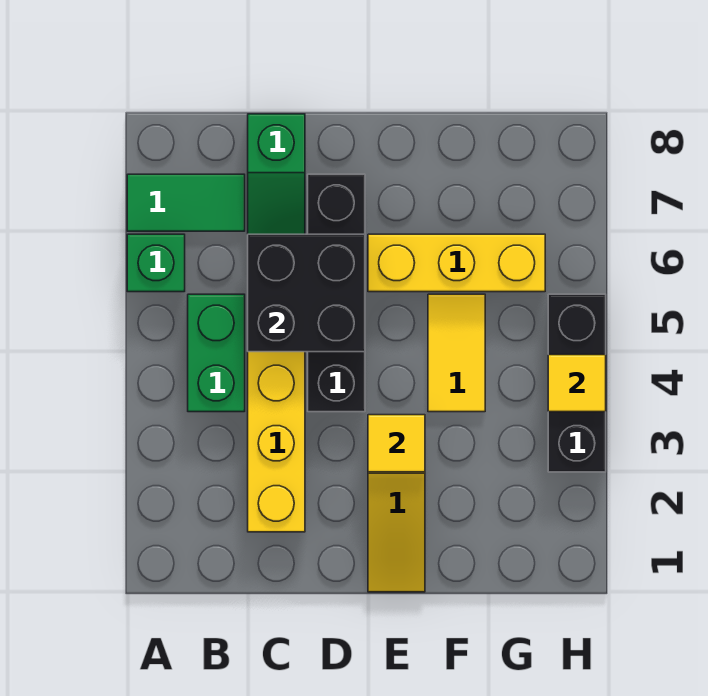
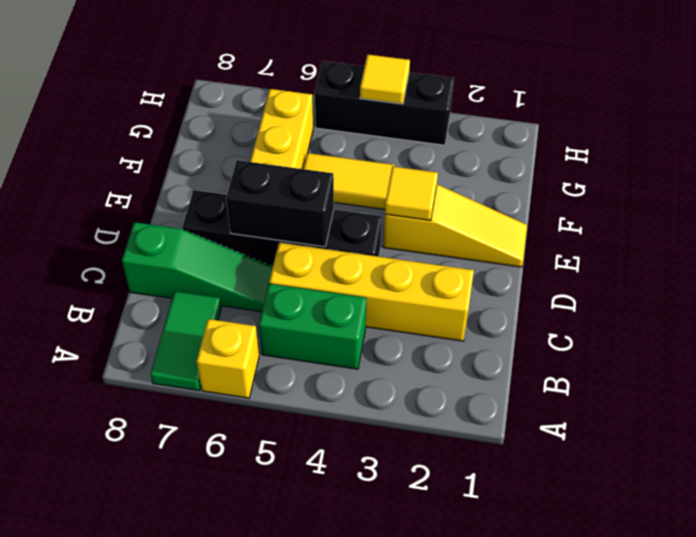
green brick A6 level 1 -> yellow brick A6 level 1
black brick C5:D6 level 2 -> black brick D5:D6 level 2

